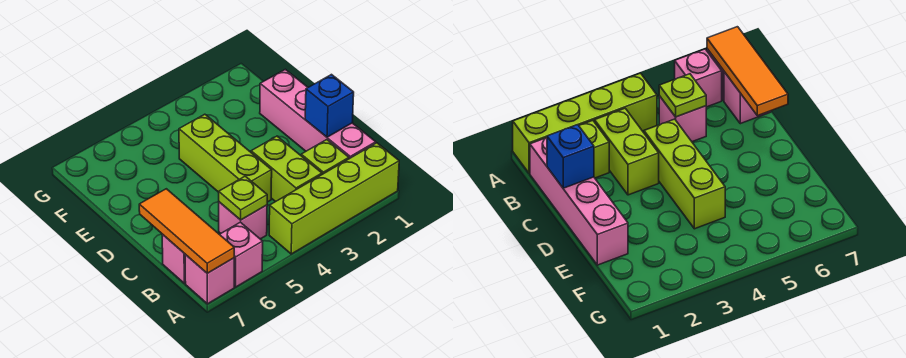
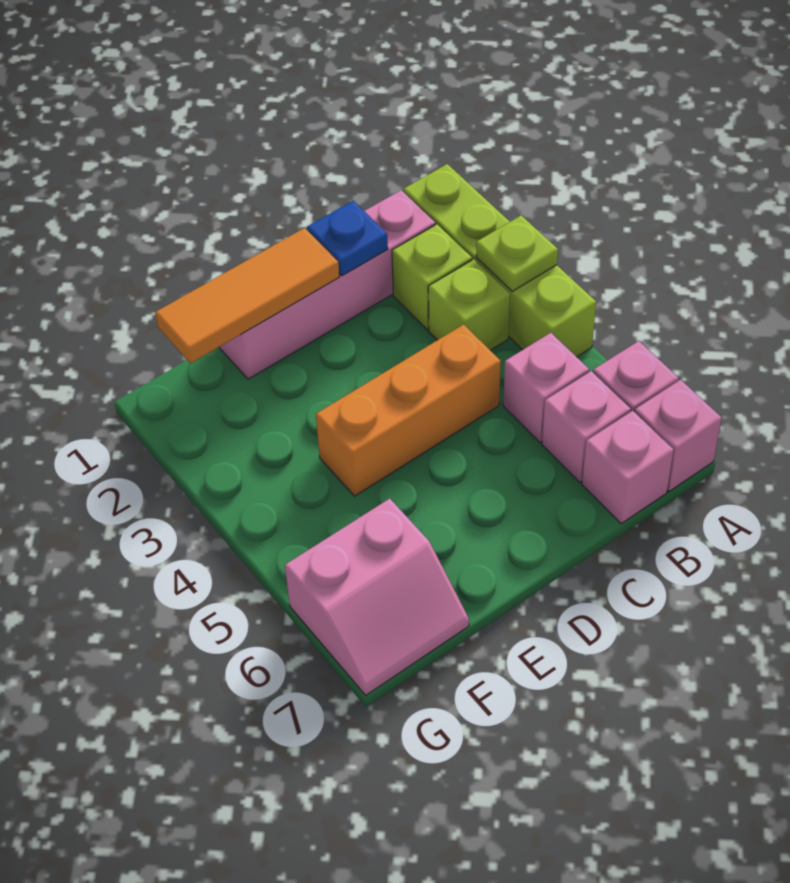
orange tile A7:C7 level 2 -> orange tile D1:F1 level 2
lime brick B3:C3 level 1 -> lime brick B3 level 1
lime plate B5 level 2 -> lime plate A3 level 2
none -> pink brick B6 level 1
blue brick C1 level 2 -> blue plate C1 level 2
lime brick C4:E4 level 1 -> orange brick C4:E4 level 1
none -> pink slope F6:G7 level 1 top 6

